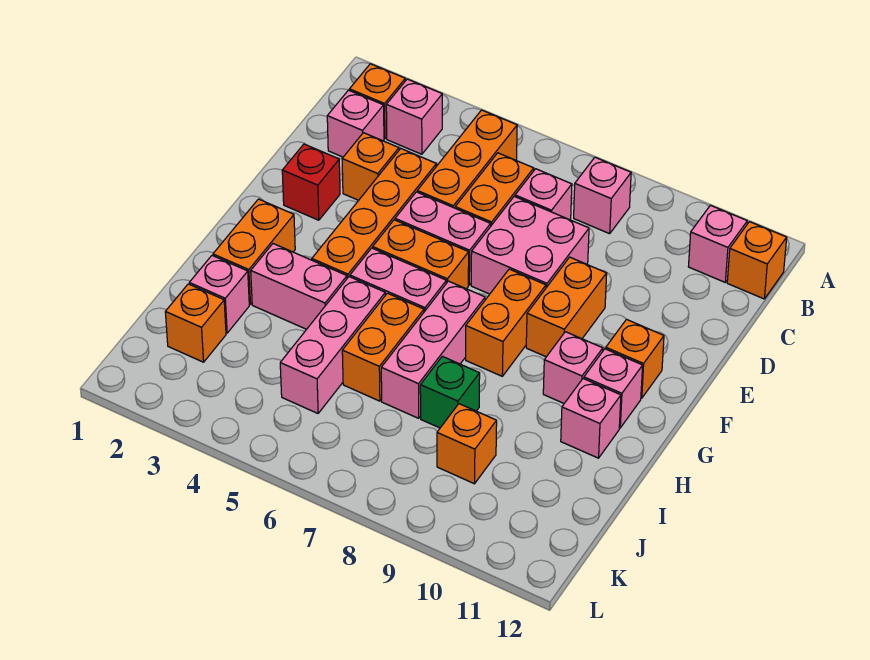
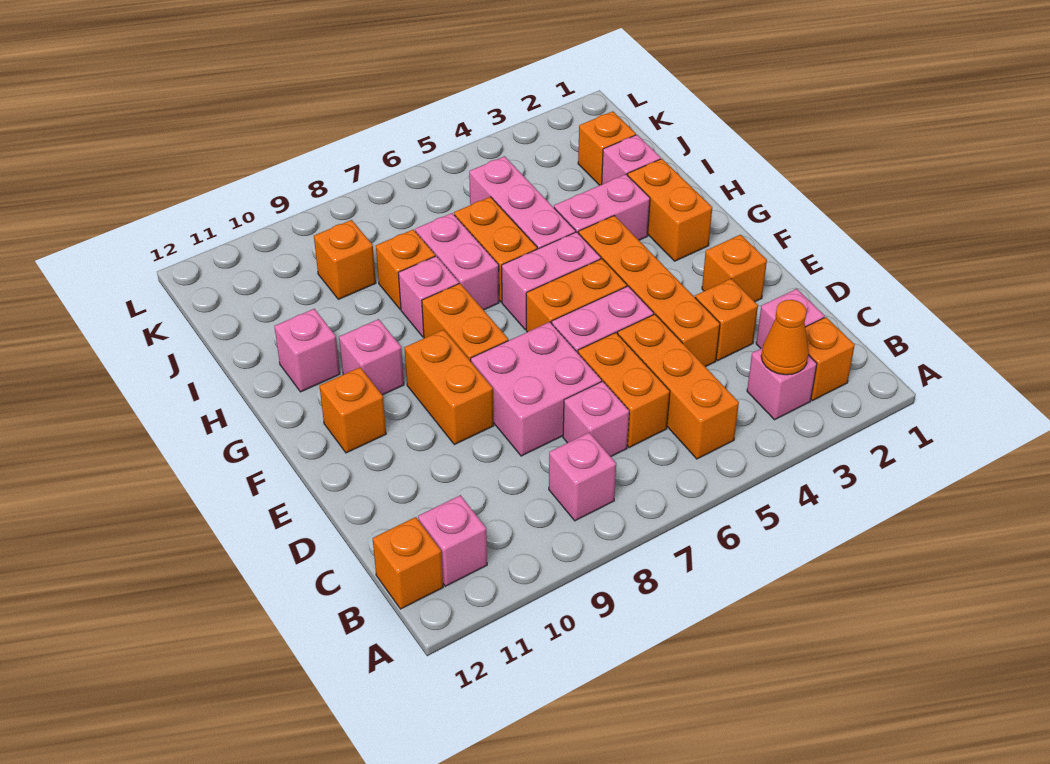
none -> orange cone B3 level 2
red brick E2 level 1 -> orange brick E2 level 1
pink brick G7:I7 level 1 -> pink brick H7:I7 level 1
pink brick G11 level 1 -> pink brick H8 level 1
green brick I8 level 1 -> orange brick I8 level 1

